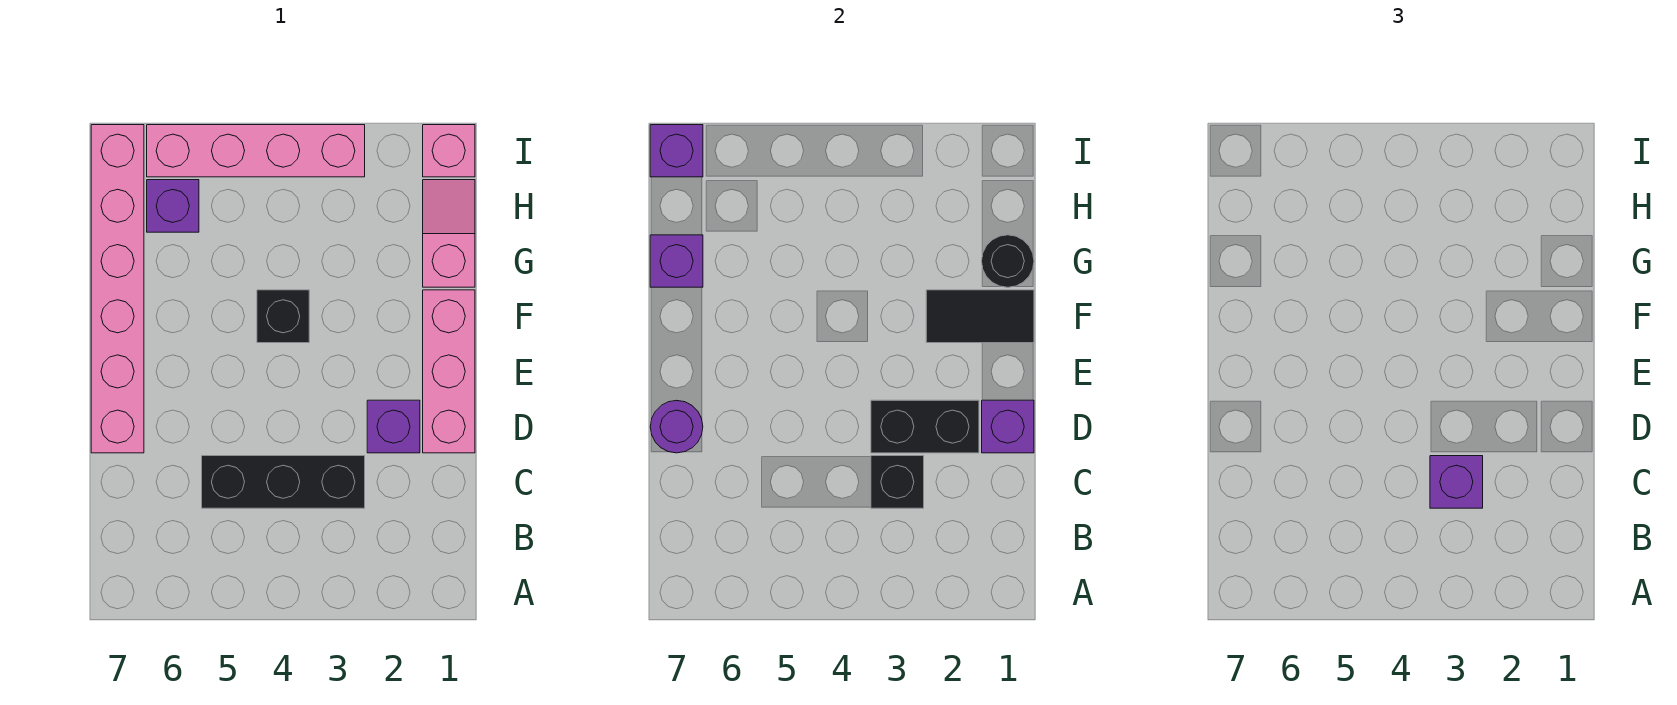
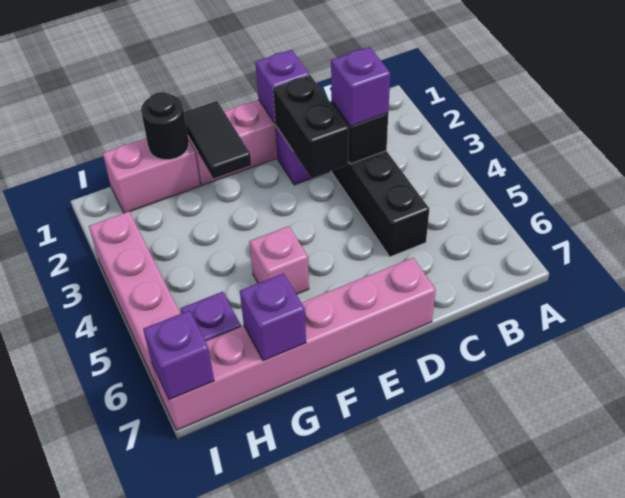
purple round brick D7 level 2 -> none
black brick F4 level 1 -> none
pink slope G1:H1 level 1 top G -> pink brick G1:H1 level 1
pink brick I1 level 1 -> pink brick F5 level 1

